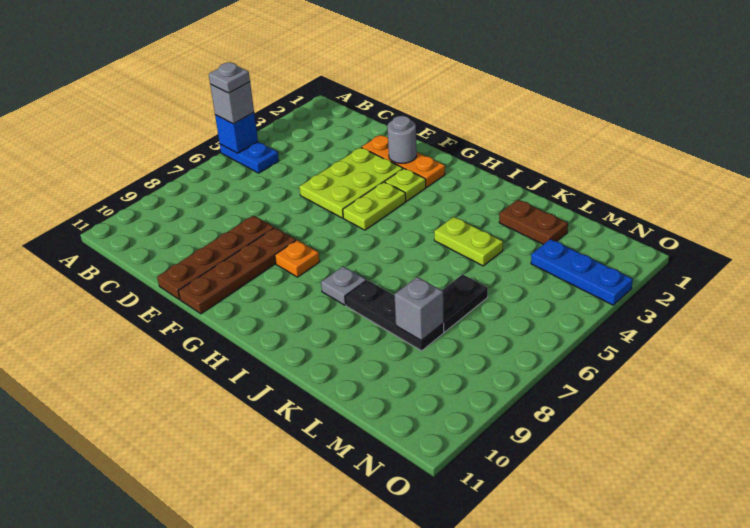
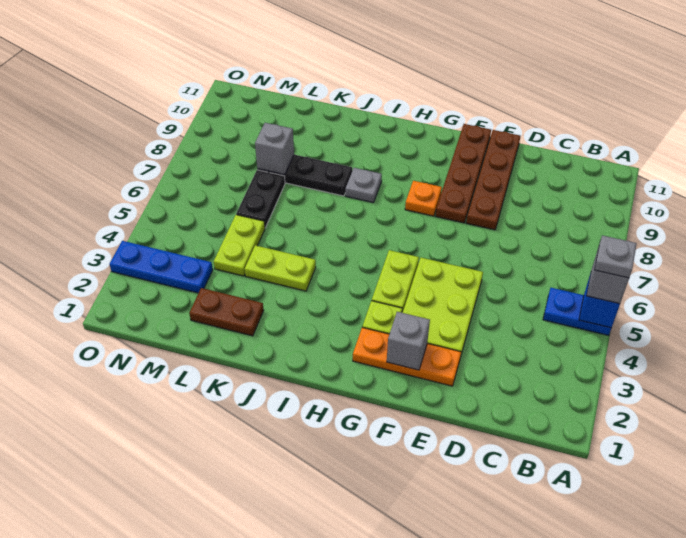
grey round brick F2 level 2 -> grey brick F2 level 2
none -> lime plate L4:L5 level 1

